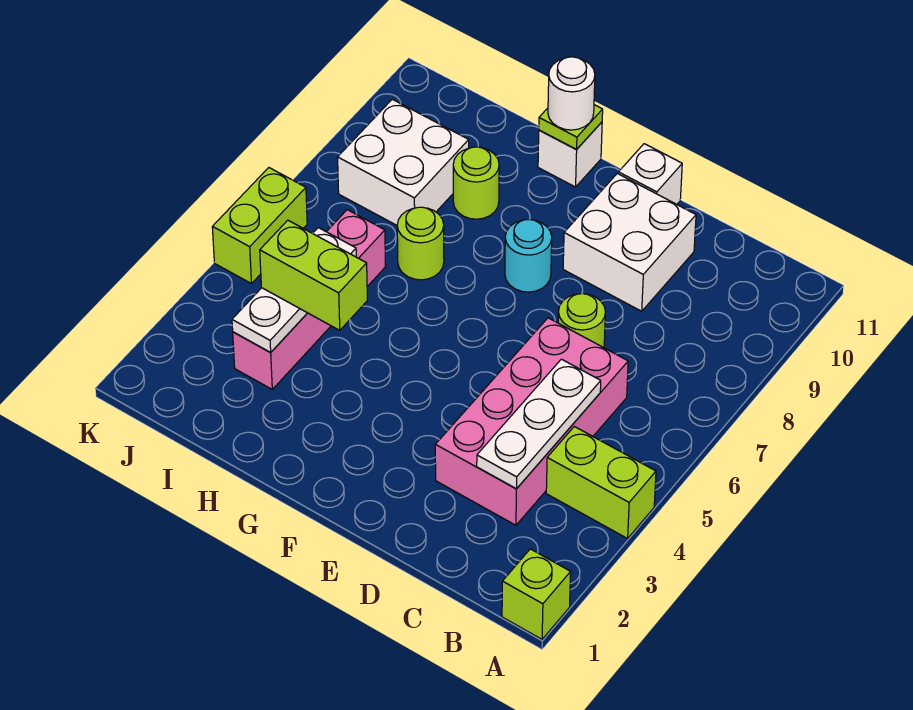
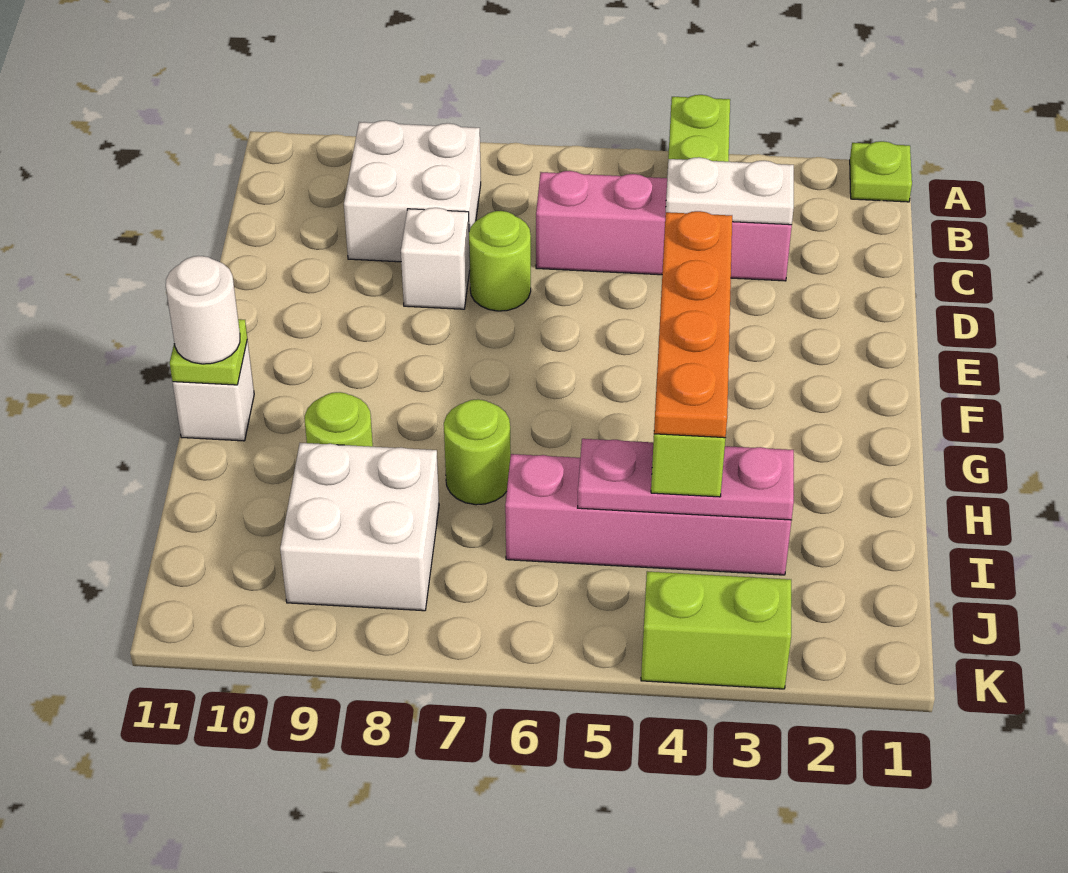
lime brick A1 level 1 -> lime plate A1 level 1
pink brick C3:D6 level 1 -> pink brick C3:C6 level 1
white plate C3:C5 level 2 -> white plate C3:C4 level 2
white brick D9:E10 level 1 -> white brick B8:C9 level 1
white brick E11 level 1 -> white brick D8 level 1
none -> orange plate F4:I4 level 4
cyan round brick F8 level 1 -> none
white plate I3:I5 level 2 -> pink plate I3:I5 level 2
lime brick K5:K6 level 1 -> lime brick K3:K4 level 1

